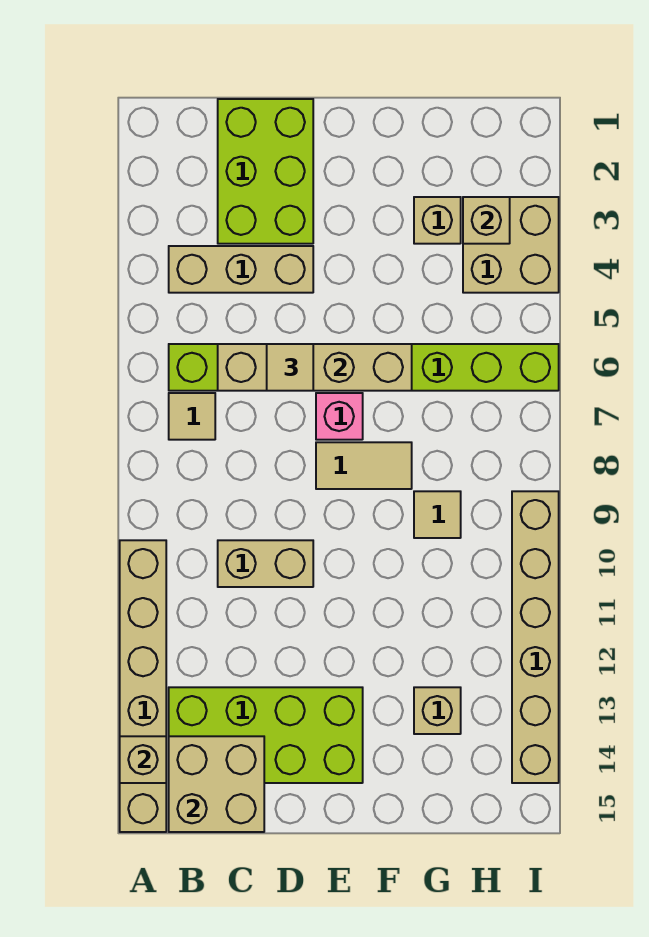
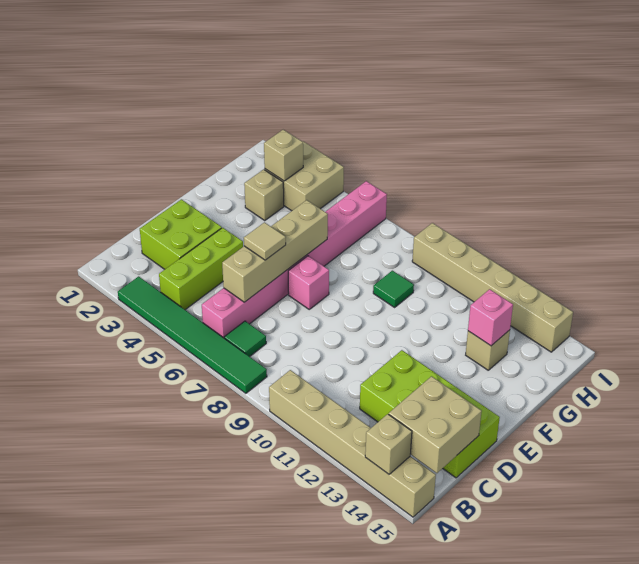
none -> green tile A3:A8 level 1
tan brick B4:D4 level 1 -> lime brick B4:D4 level 1
lime brick B6:I6 level 1 -> pink brick B6:I6 level 1
tan tile B7 level 1 -> green tile B7 level 1
lime brick B13:E14 level 1 -> lime brick C12:D15 level 1
lime brick C1:D3 level 1 -> lime brick C2:D3 level 1
tan brick C10:D10 level 1 -> none
tan tile E8:F8 level 1 -> none
tan tile G9 level 1 -> green tile G9 level 1
none -> pink brick G13 level 2

